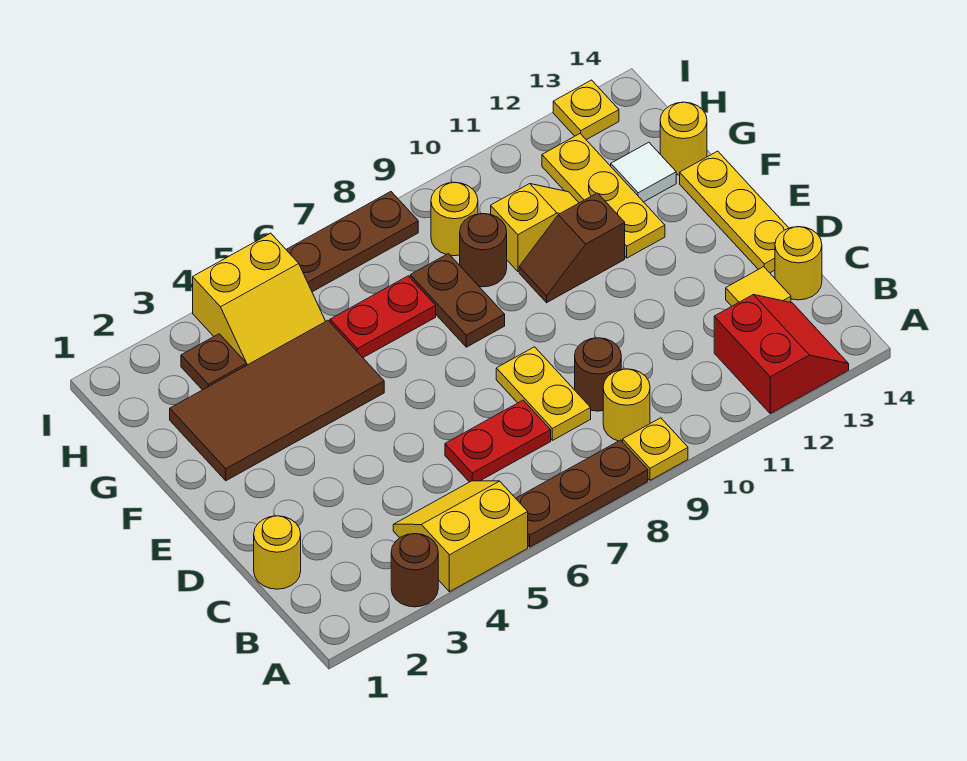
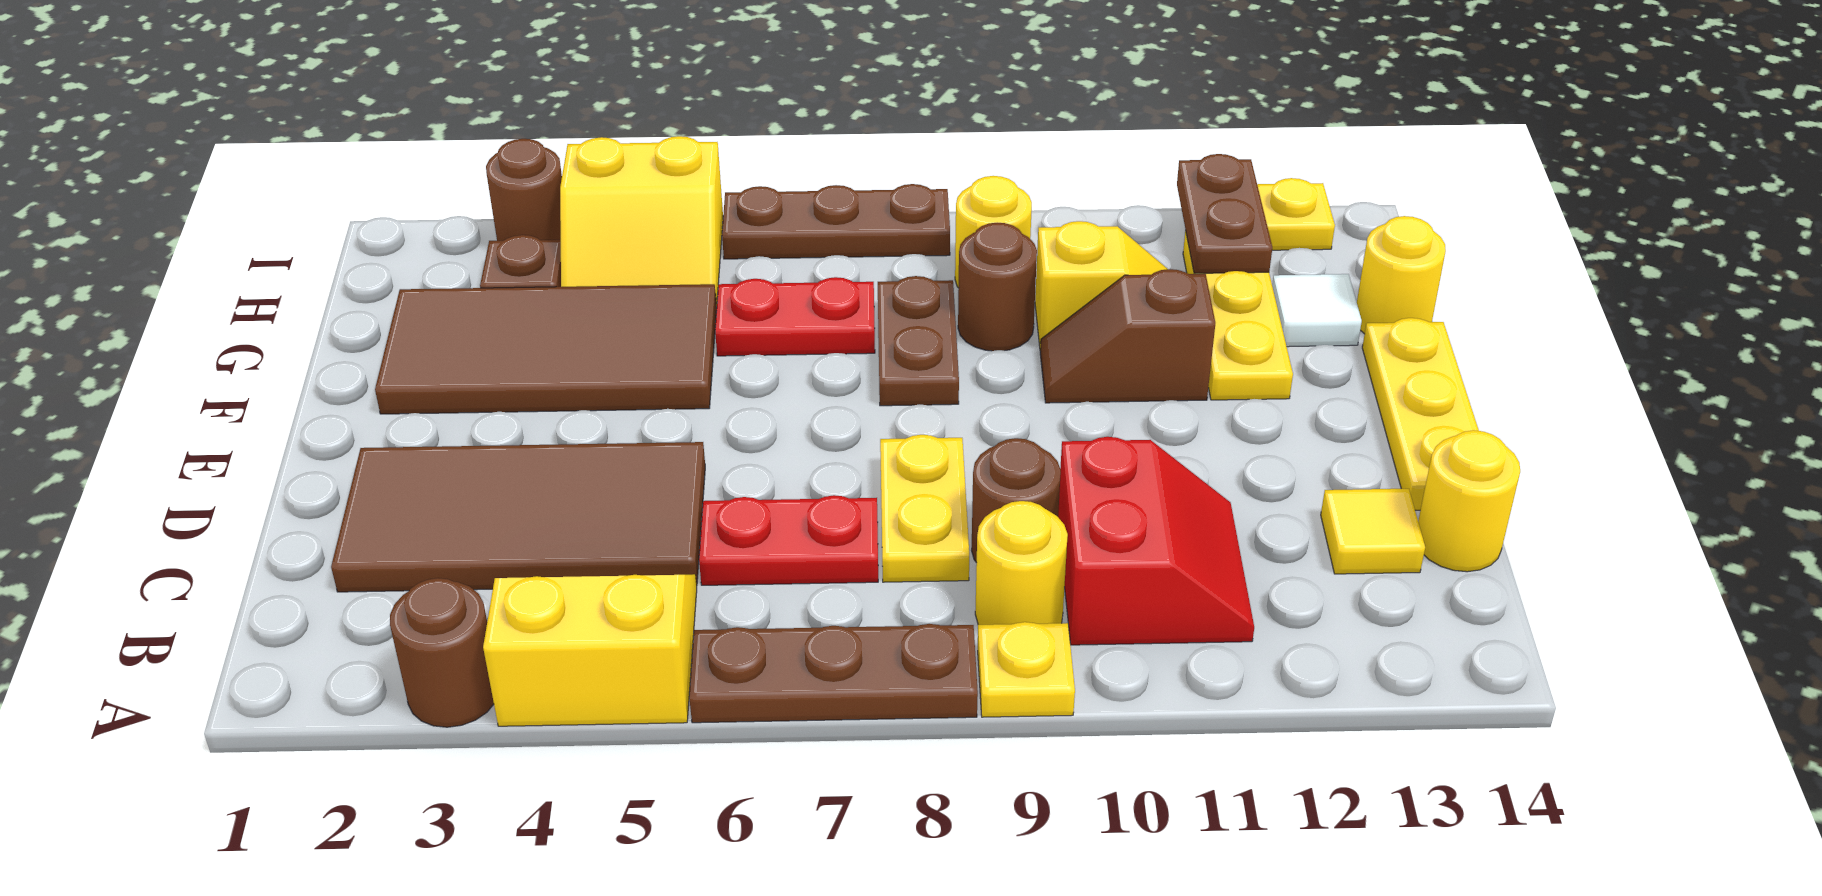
red slope A12:B13 level 1 top 12 -> red slope B10:C11 level 1 top 10
yellow round brick C1 level 1 -> none
none -> brown tile C2:D5 level 1
none -> brown plate H12:I12 level 2
none -> brown round brick I3 level 1

